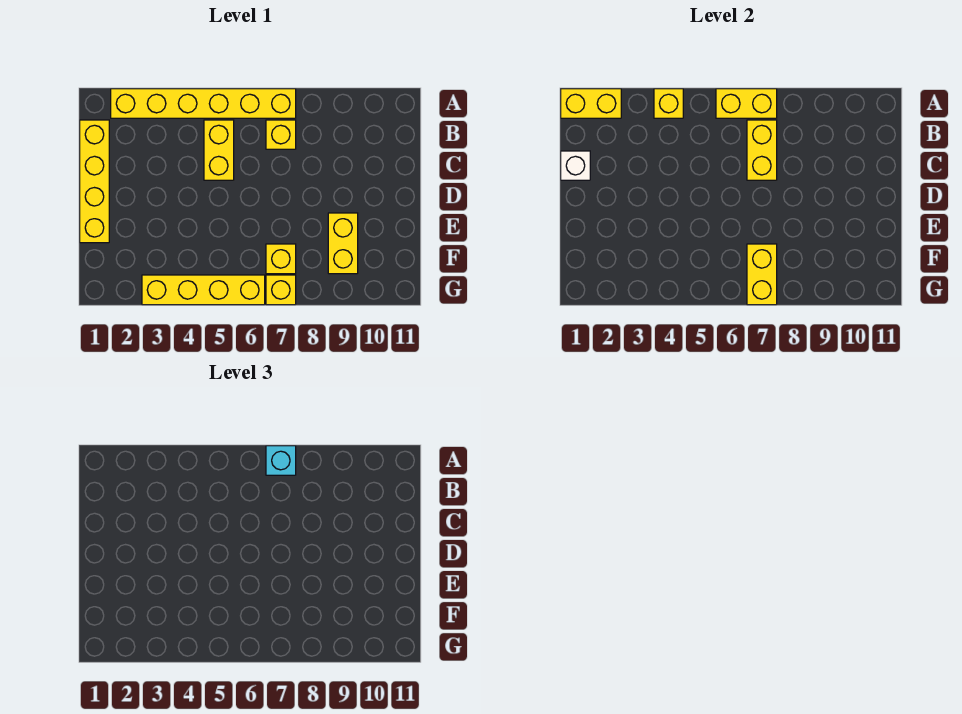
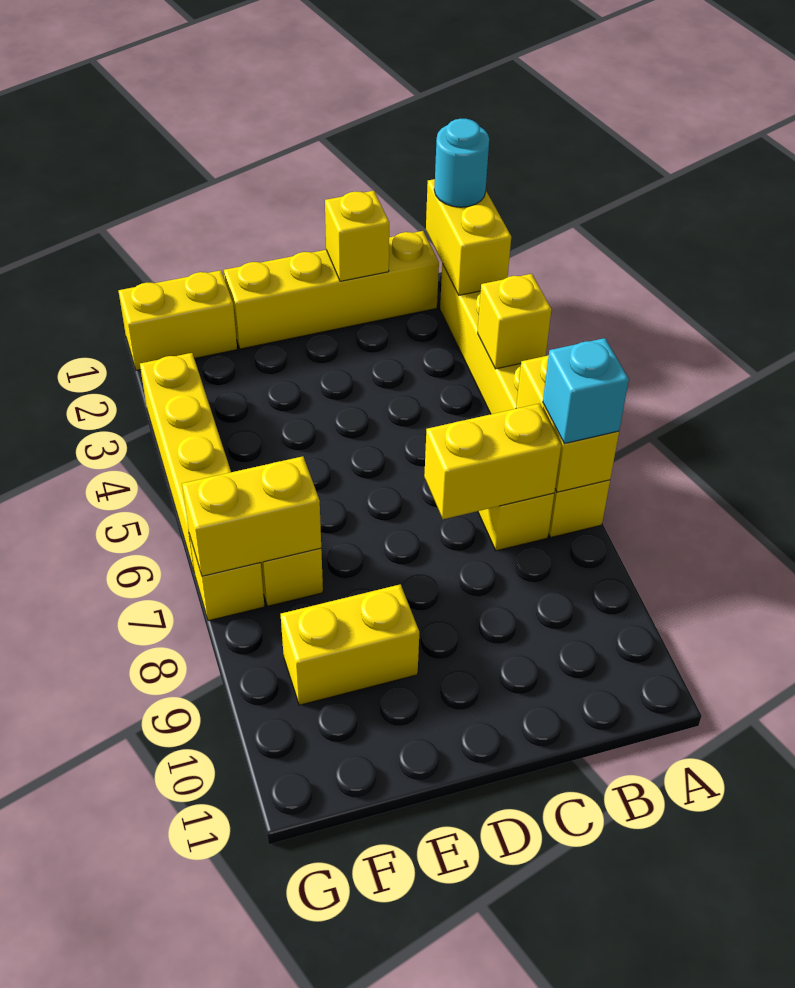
none -> cyan round brick A1 level 3
yellow brick B5:C5 level 1 -> yellow brick F1:G1 level 1
white brick C1 level 2 -> yellow brick C1 level 2

